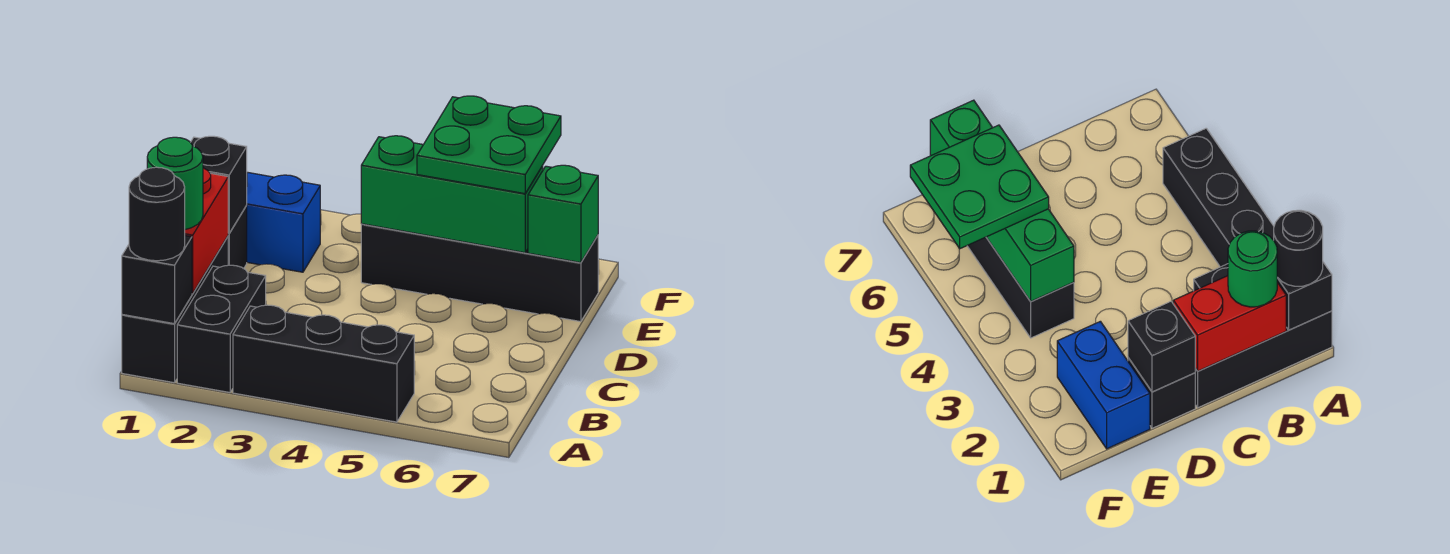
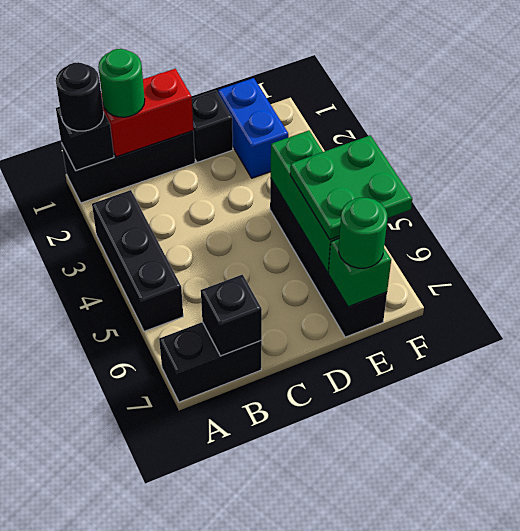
black brick A2:B2 level 1 -> black brick A7:B7 level 1
black brick D1 level 2 -> black brick B7 level 2
none -> green round brick E7 level 3

